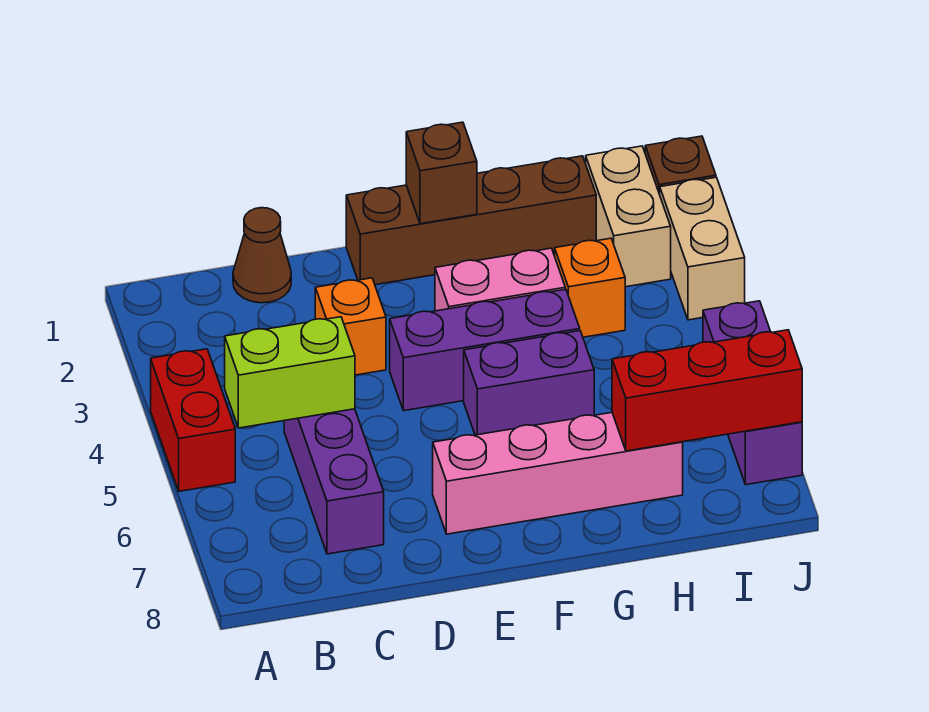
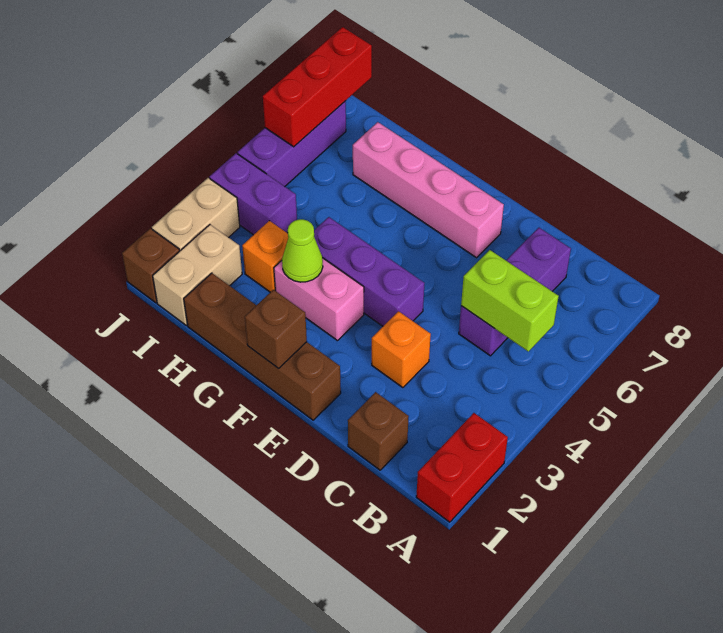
red brick A4:A5 level 1 -> red brick A1:A2 level 1
brown cone C1 level 1 -> brown brick C1 level 1
purple brick F5:G5 level 1 -> purple brick I4:J4 level 1
none -> lime cone G3 level 2
red brick H7:J7 level 2 -> red brick J6:J8 level 2

